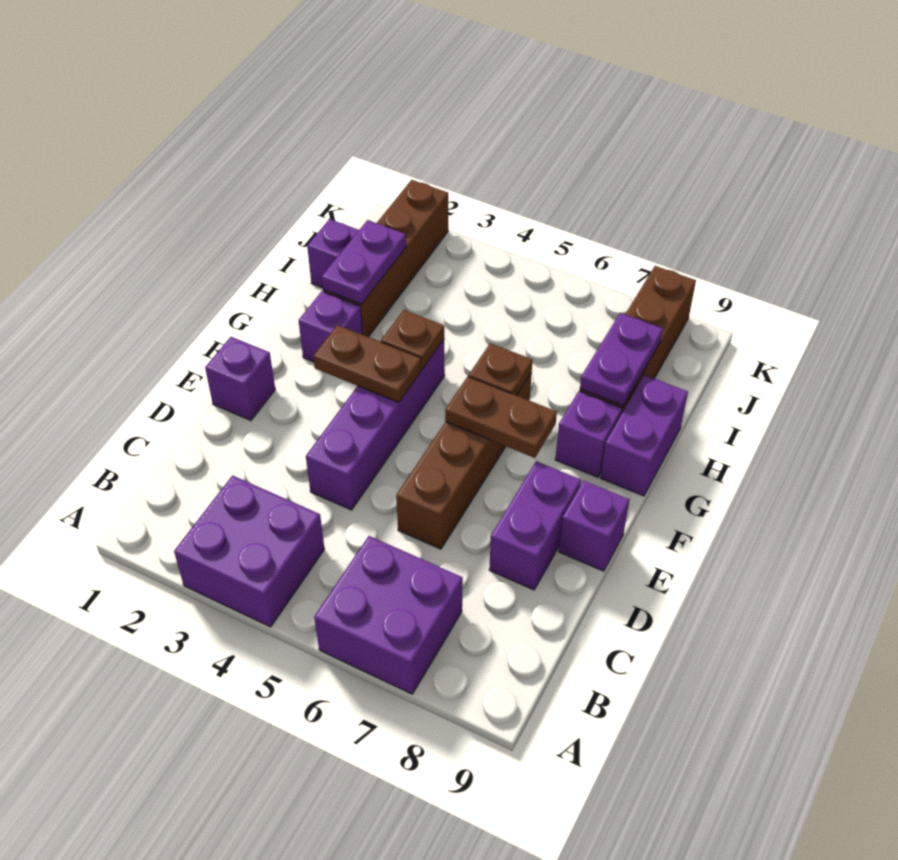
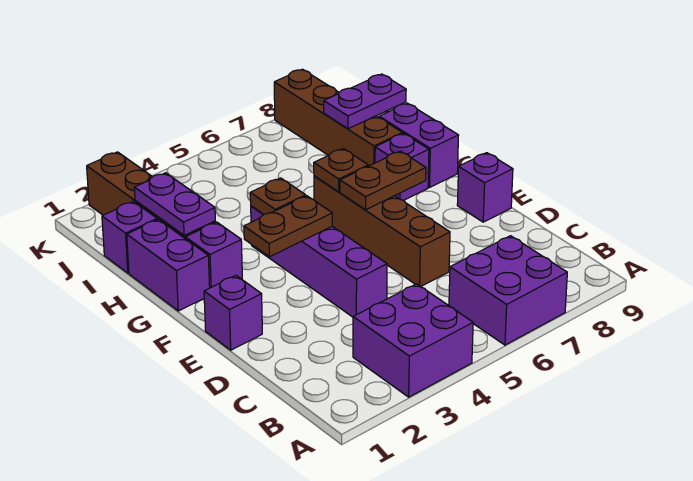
purple brick D8:E8 level 1 -> purple brick G1:H1 level 1
purple plate H8:I8 level 2 -> purple plate I8:I9 level 2

